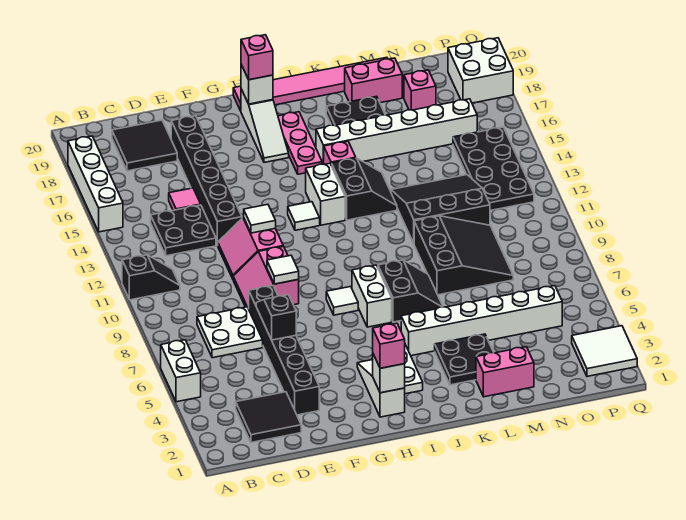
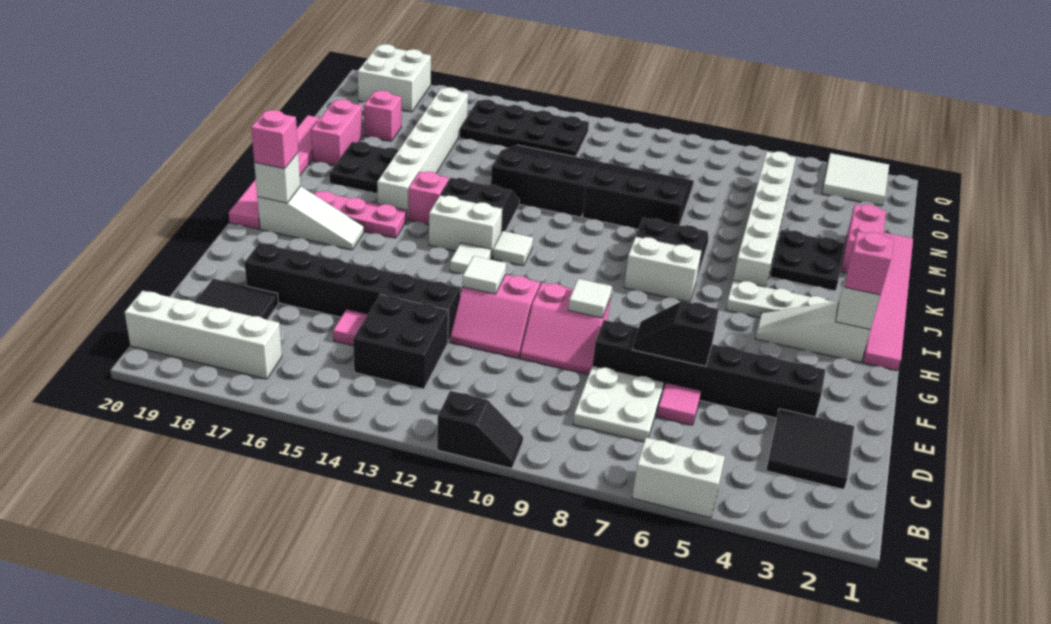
black slope A11:B11 level 1 top A -> black slope A10:A11 level 1 top 11
white brick A15:A18 level 1 -> white brick B17:B20 level 1
black plate C13:D14 level 1 -> black brick C13:D14 level 1
none -> pink tile D6 level 1
none -> pink tile H1:M1 level 1
white tile H8 level 1 -> white tile I12 level 1
black slope L11:N13 level 1 top 11 -> black slope L11:N13 level 1 top L

